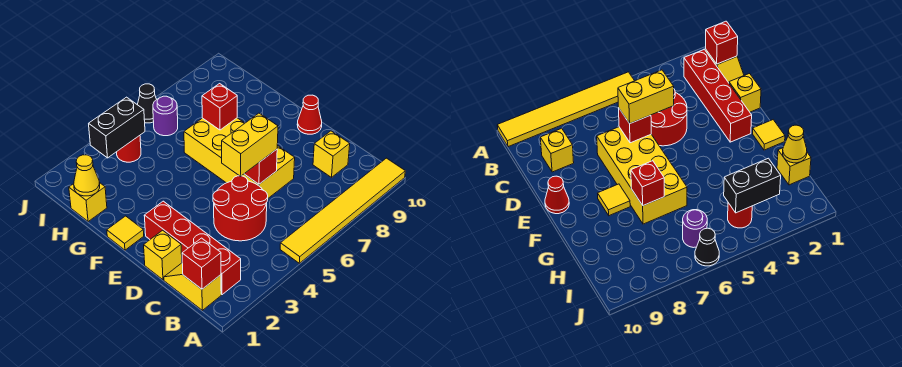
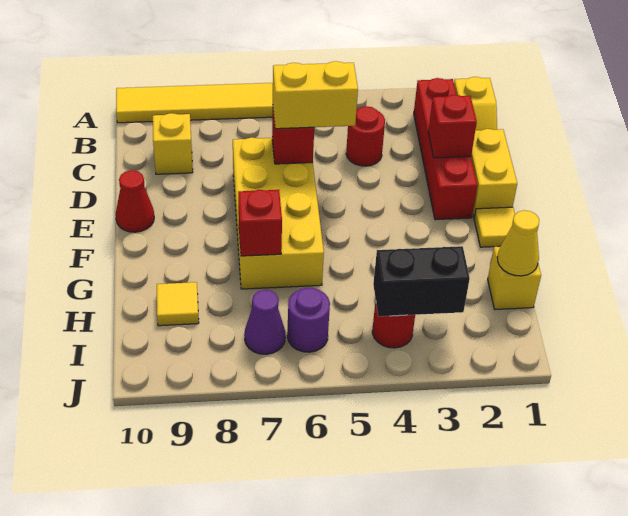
red brick B1 level 2 -> red brick D2 level 2
red round brick C4:D5 level 1 -> red round brick C4 level 1
yellow brick D1 level 1 -> yellow brick D1:E1 level 1
yellow tile F8 level 1 -> yellow tile H9 level 1
none -> purple cone I7 level 1
black cone J6 level 1 -> none

